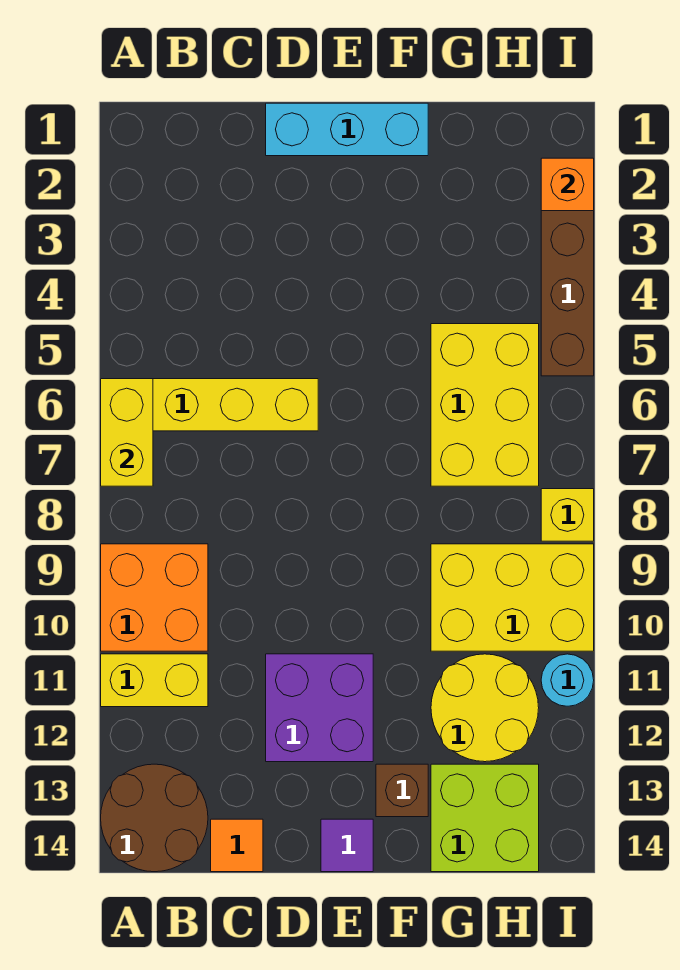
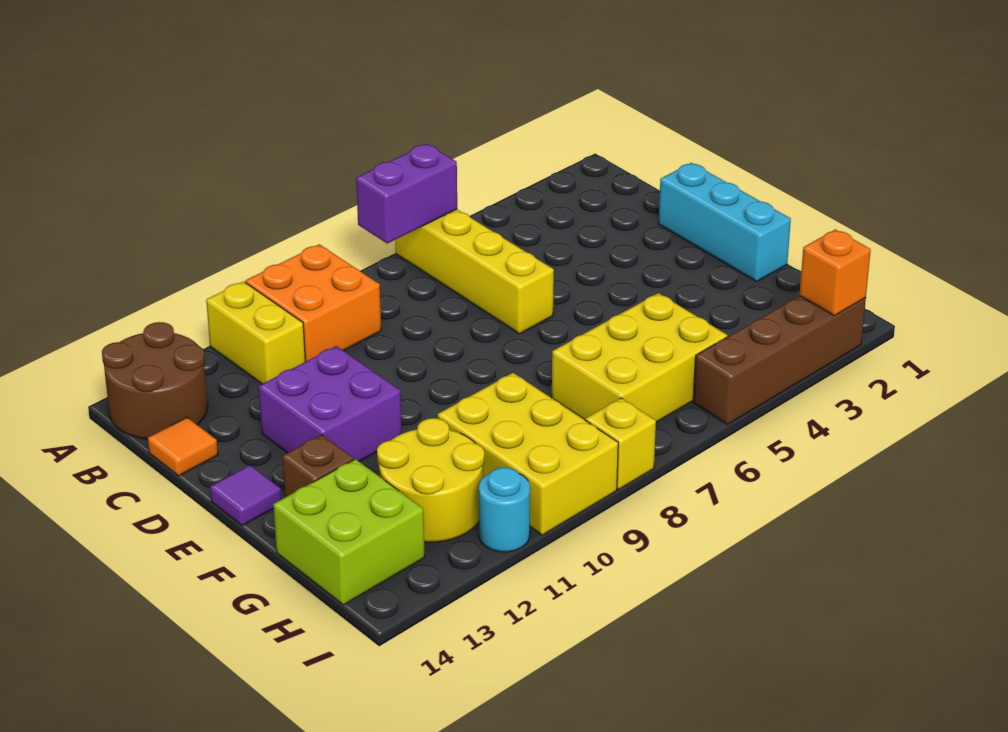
yellow brick A6:A7 level 2 -> purple brick A6:A7 level 2

